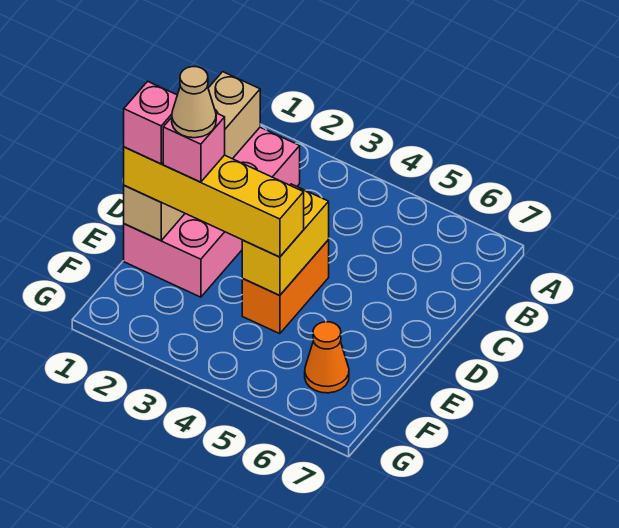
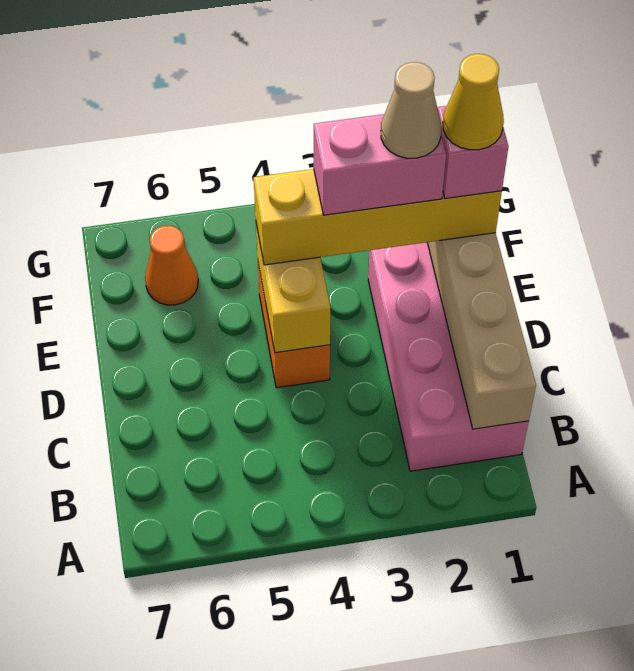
none -> yellow cone E1 level 5
pink brick E2 level 4 -> pink brick E2:E3 level 4

